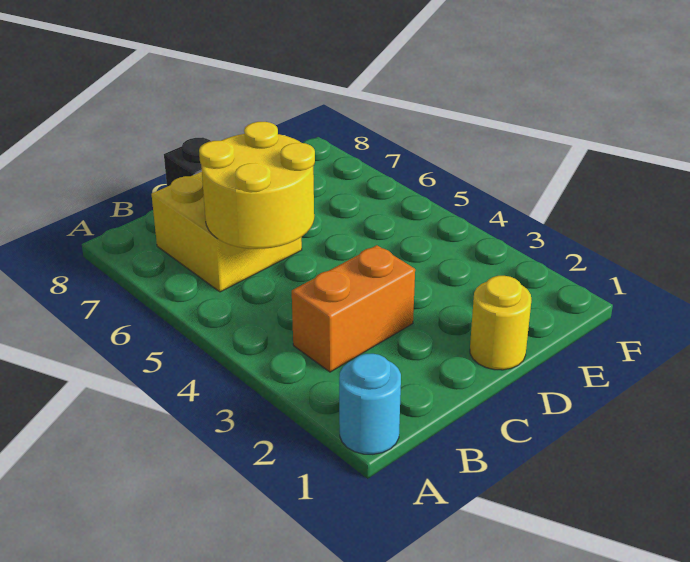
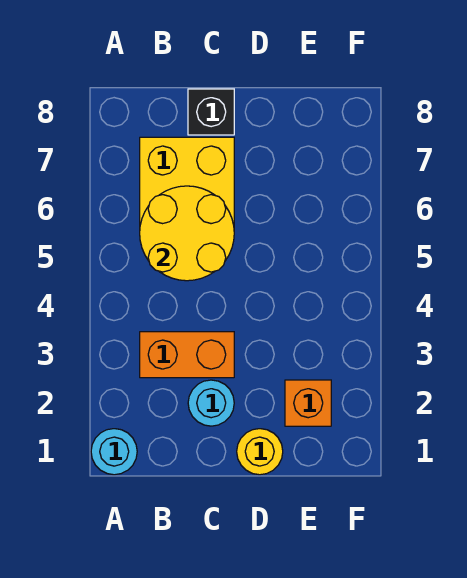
none -> cyan round brick C2 level 1
none -> orange brick E2 level 1

